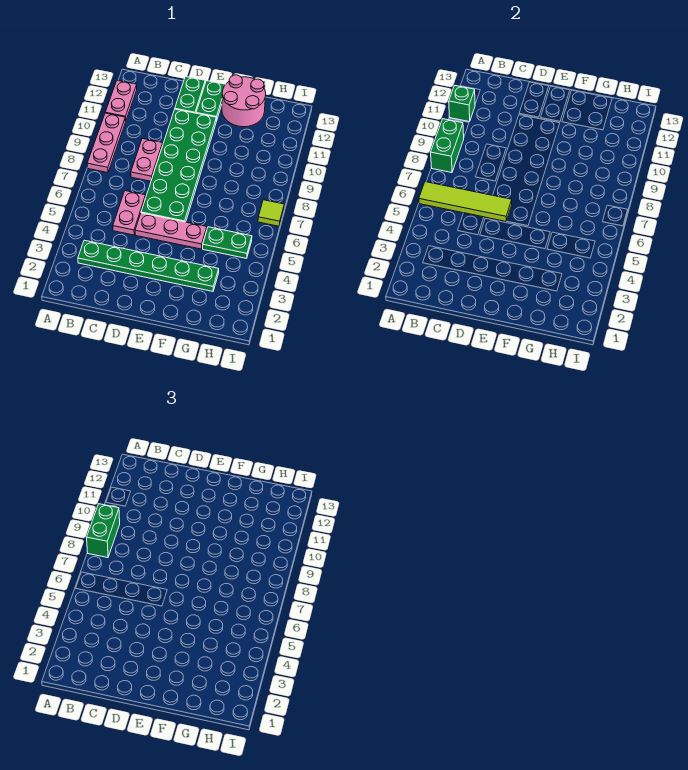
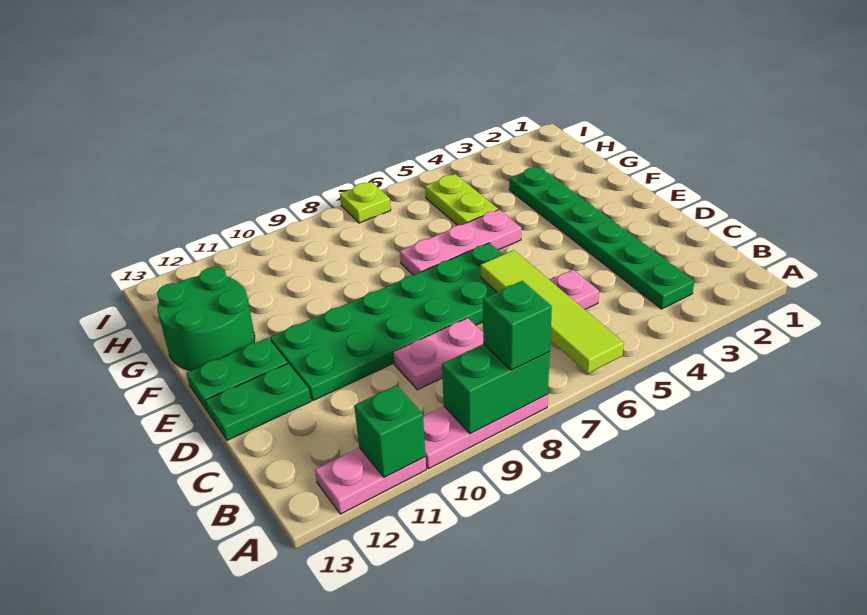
green brick A8:A9 level 3 -> green brick A8 level 3
pink plate D5:F5 level 1 -> pink plate F5:F7 level 1
pink round brick F12:G13 level 1 -> green round brick F12:G13 level 1
green plate G5:H5 level 1 -> lime plate G5:H5 level 1
lime tile I7 level 1 -> lime plate I7 level 1

